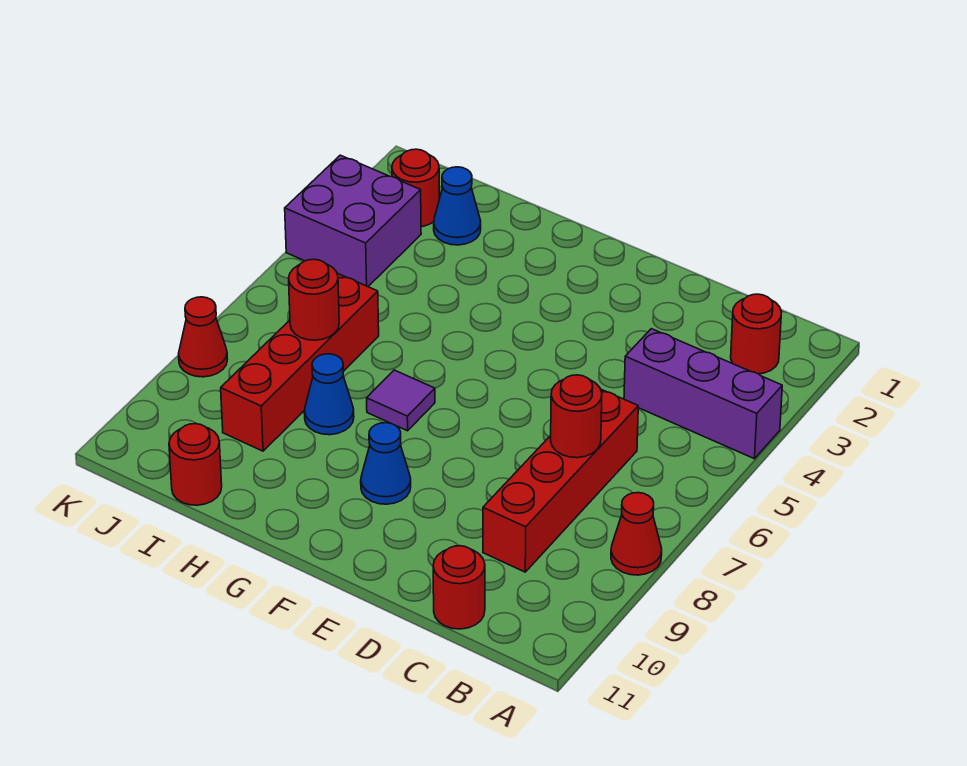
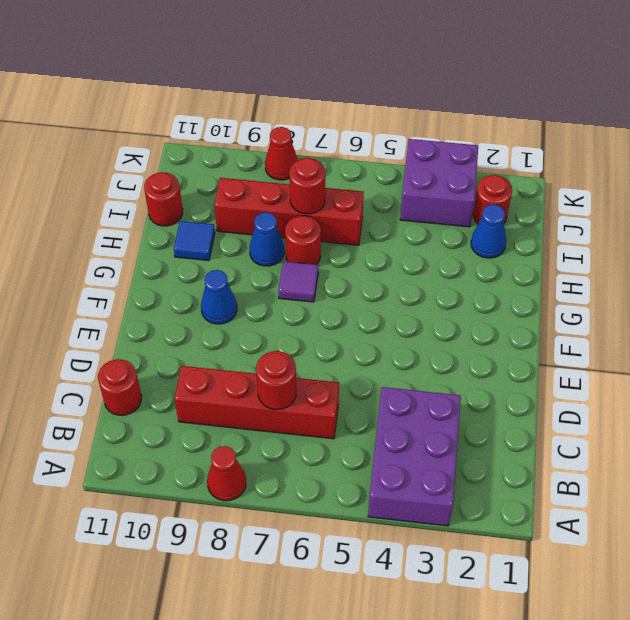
purple brick A4:C4 level 1 -> purple brick A3:C4 level 1
red round brick B2 level 1 -> red round brick H7 level 1
none -> blue tile H10 level 1

